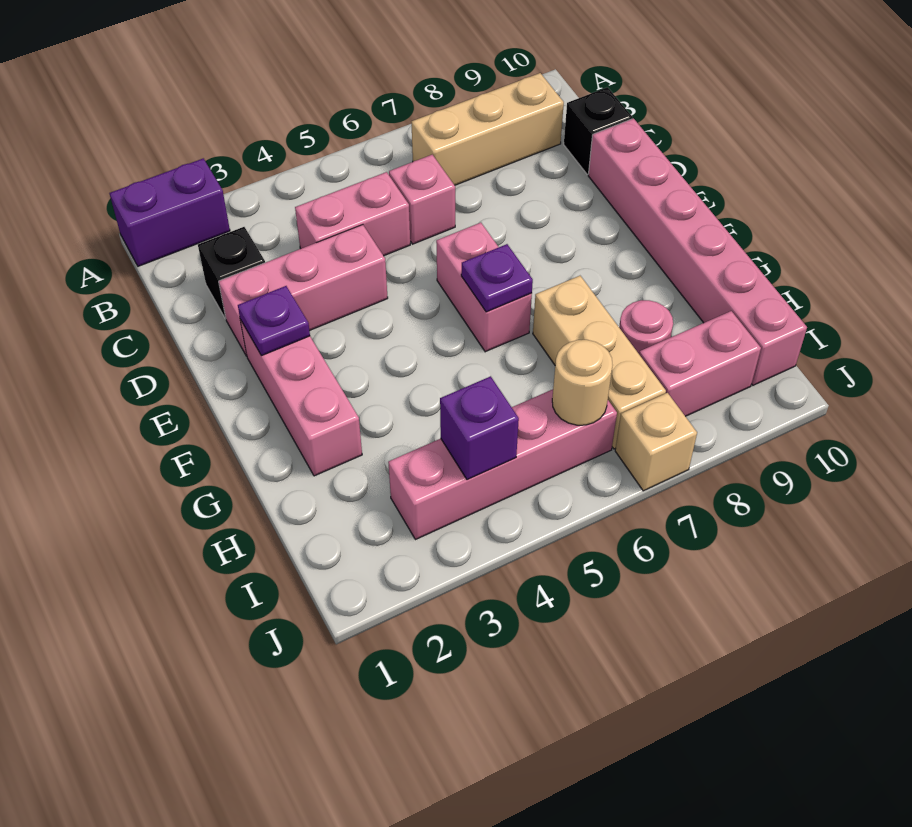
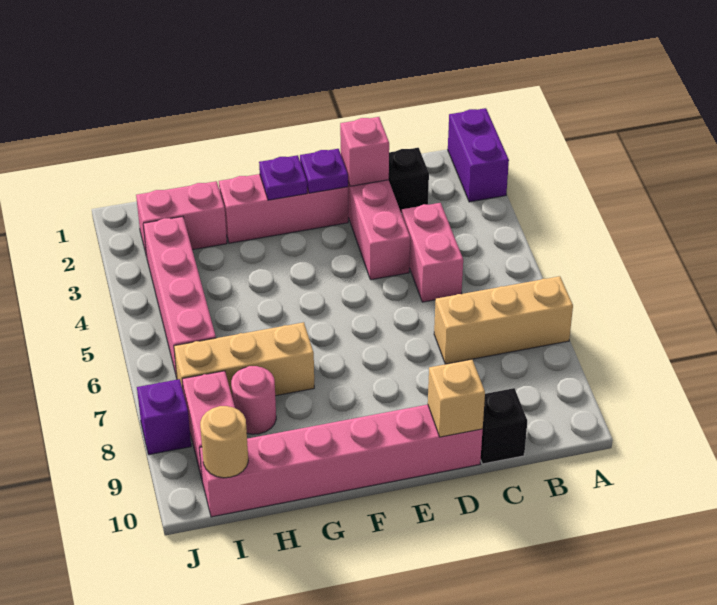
tan brick B7:B9 level 1 -> tan brick A7:C7 level 1
pink brick C6 level 1 -> pink brick D2 level 2
pink brick E6:F6 level 1 -> pink brick H2:I2 level 1
purple plate F6 level 2 -> purple plate F2 level 2
purple brick I4 level 2 -> purple brick J8 level 1
tan round brick I6 level 2 -> tan round brick I10 level 2
tan brick J7 level 1 -> tan brick D10 level 2

